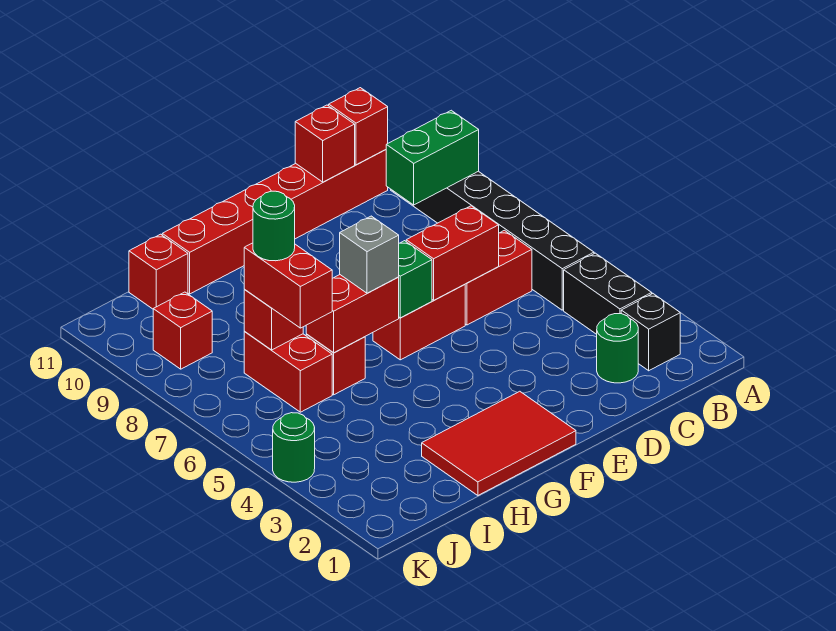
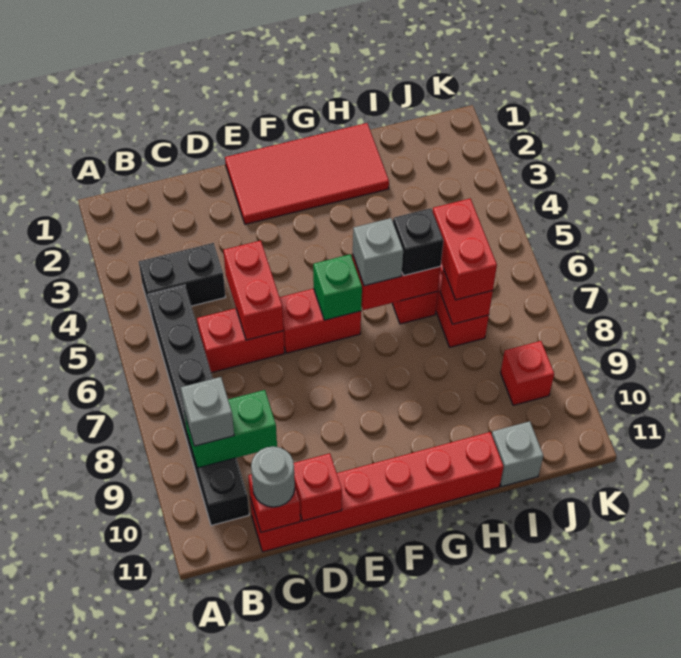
black brick B2 level 1 -> black brick H6 level 3
black brick B3:B4 level 1 -> black brick B4:C4 level 1
none -> grey brick B9 level 3
green round brick C2 level 1 -> none
none -> grey round brick C11 level 3
red brick D6:E6 level 2 -> red brick D5:D6 level 2
red tile F1:H2 level 1 -> red tile E1:H2 level 1
green round brick I7 level 4 -> none
red brick I11 level 1 -> grey brick I11 level 1
green round brick K4 level 1 -> none

